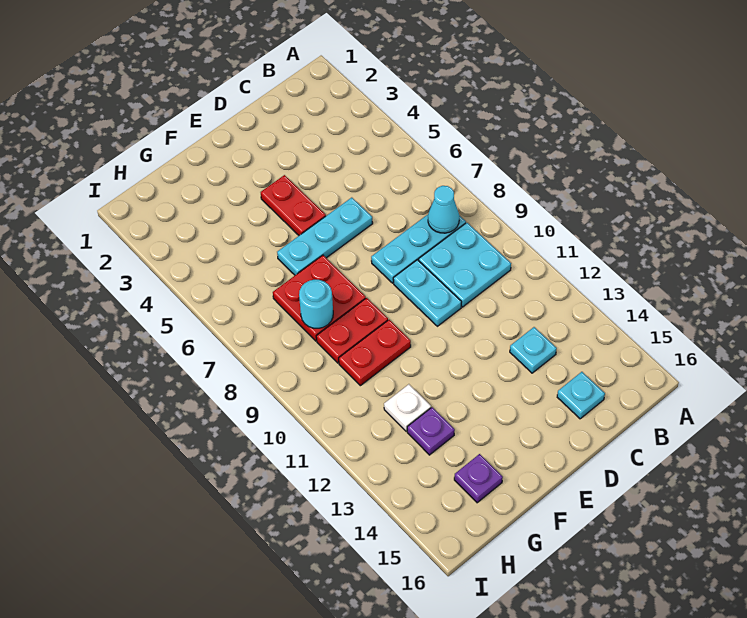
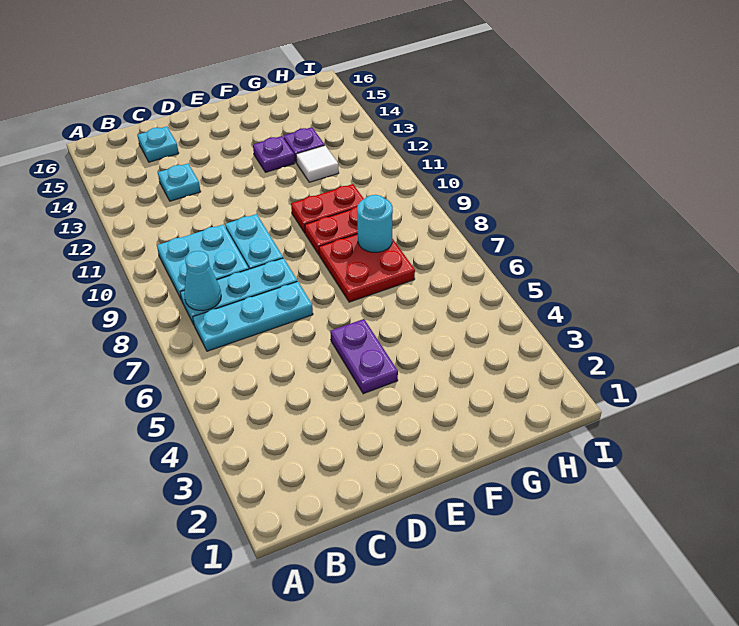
cyan plate D6:F6 level 1 -> cyan plate B7:D7 level 1
red plate E4:E5 level 1 -> purple plate E4:E5 level 1
white plate G12 level 1 -> white tile G12 level 1
purple plate G15 level 1 -> purple plate F13 level 1

